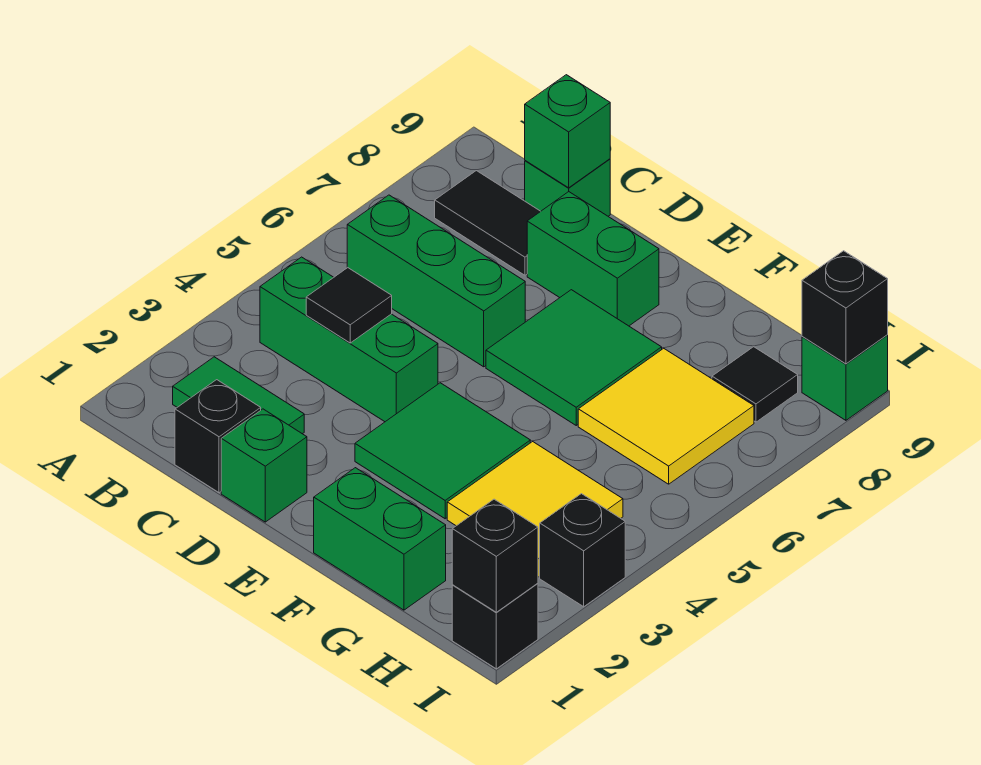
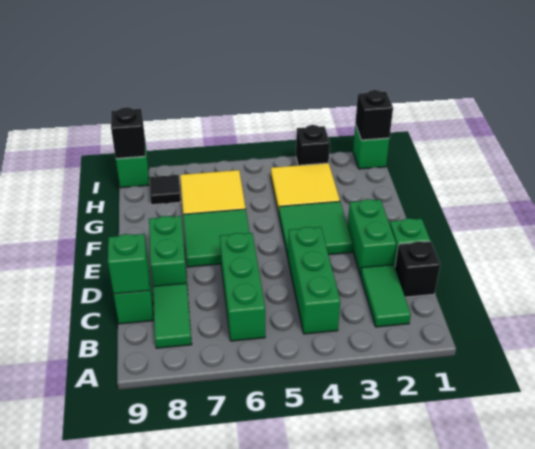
black tile B8:C8 level 1 -> green tile B8:C8 level 1
black tile C4 level 2 -> none
green brick F1:G1 level 1 -> green brick D2:E2 level 1
black brick I1 level 1 -> green brick I1 level 1

